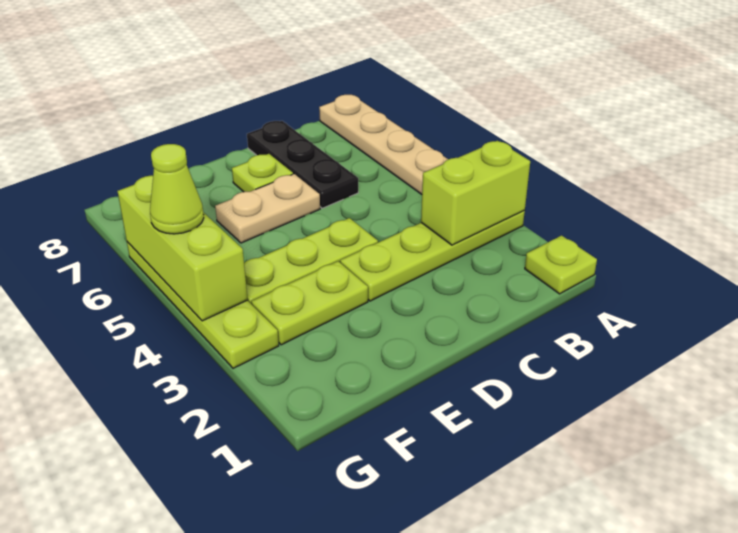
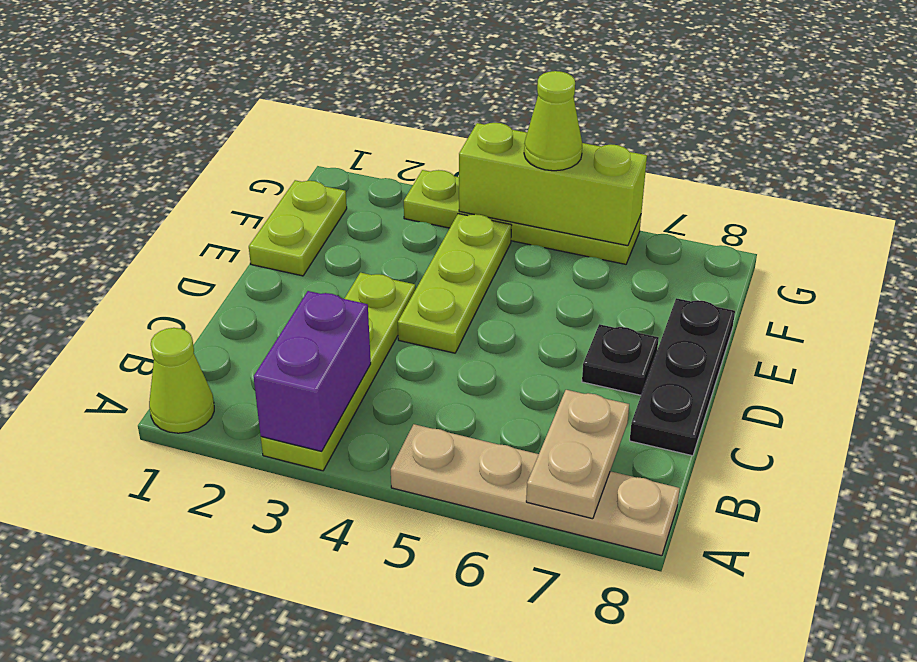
lime plate A1 level 1 -> lime cone A1 level 1
lime brick A3:B3 level 2 -> purple brick A3:B3 level 2
black plate C6:C8 level 1 -> black plate C8:E8 level 1
tan plate D6:E6 level 1 -> tan plate A7:B7 level 2
lime plate D7 level 1 -> black plate D7 level 1
lime plate E3:F3 level 1 -> lime plate E1:F1 level 1

